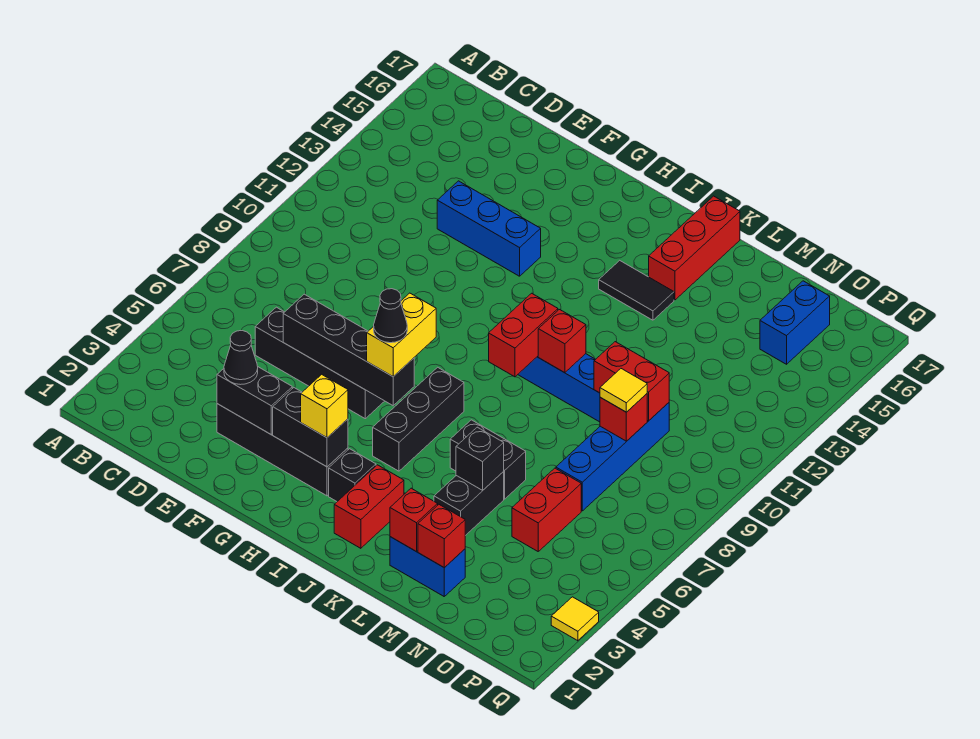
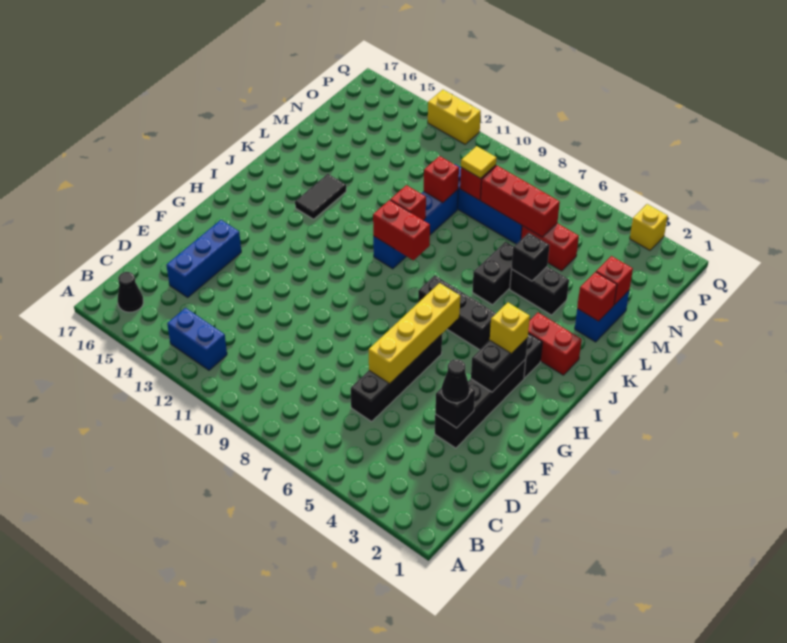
black brick E3:F3 level 2 -> black brick E3 level 2
black brick E6:H6 level 2 -> yellow brick E6:H6 level 2
blue brick E13:G13 level 1 -> blue brick D15:F15 level 1
yellow brick H6:H7 level 3 -> yellow brick Q12:Q13 level 1
black cone H6 level 4 -> black cone B16 level 1
red brick K15:K17 level 1 -> red brick N6:N8 level 2
red brick M10:N10 level 2 -> red brick M10 level 2
blue brick O15:O16 level 1 -> blue brick B12:B13 level 1
yellow tile Q3 level 1 -> yellow brick Q3 level 1

